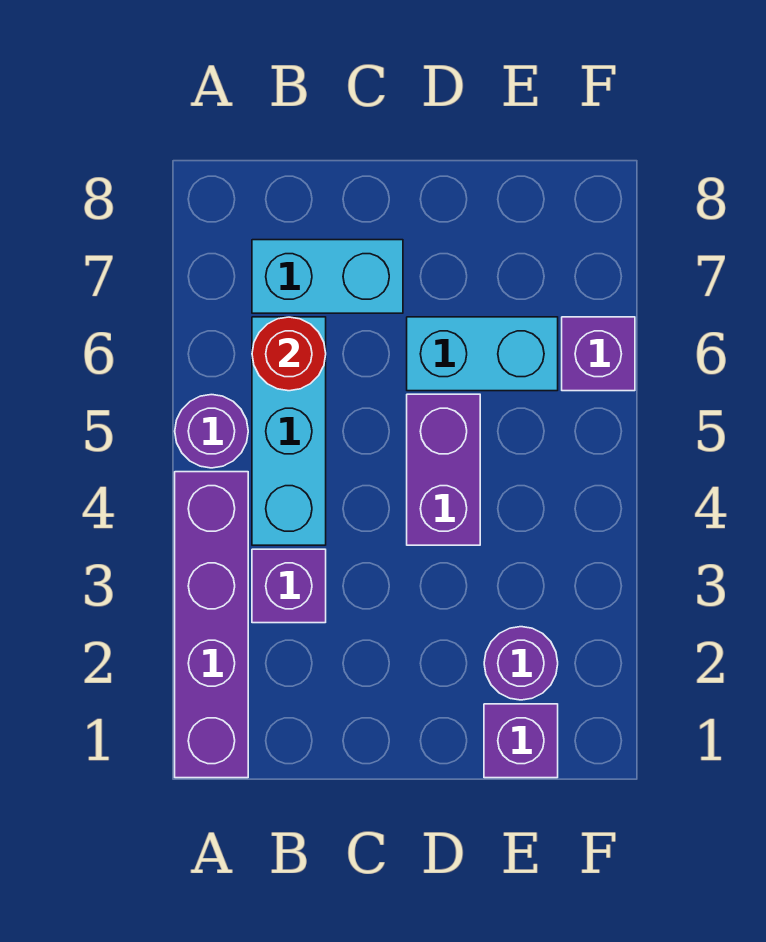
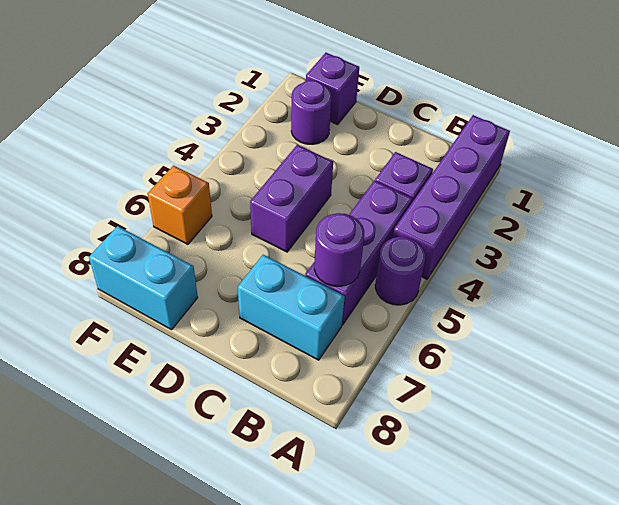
cyan brick B4:B6 level 1 -> purple brick B4:B6 level 1
red round brick B6 level 2 -> purple round brick B6 level 2
cyan brick D6:E6 level 1 -> cyan brick E8:F8 level 1
purple brick F6 level 1 -> orange brick F6 level 1

